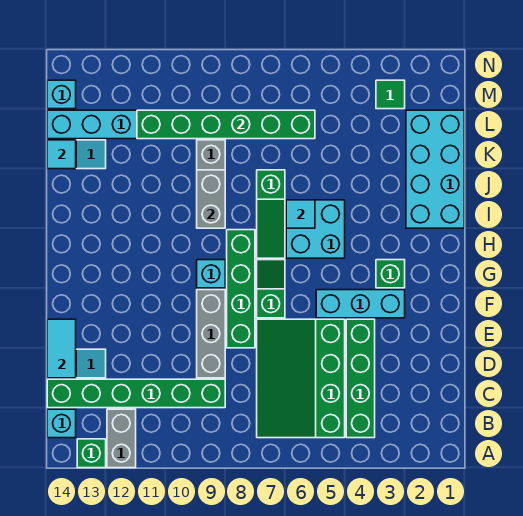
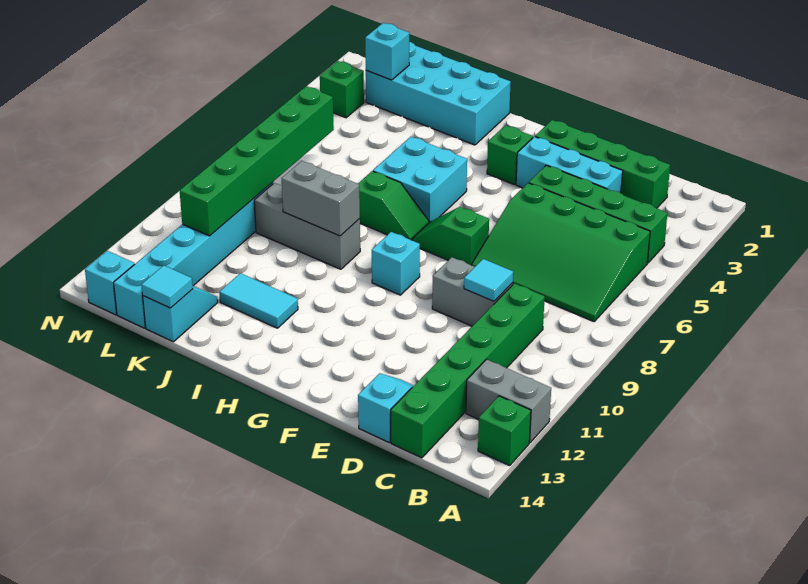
cyan brick B14 level 1 -> cyan brick L2 level 2
grey brick D9:F9 level 1 -> grey brick D9:E9 level 1
cyan tile D14:E14 level 2 -> cyan tile I12:J12 level 1
green brick E8:H8 level 1 -> green brick C2:F2 level 1
cyan brick F3:F5 level 1 -> cyan brick D3:F3 level 1
green slope H7:J7 level 1 top J -> green slope H7:I7 level 1 top I
cyan tile I6 level 2 -> cyan tile D9 level 2
green tile M3 level 1 -> green brick M3 level 1

